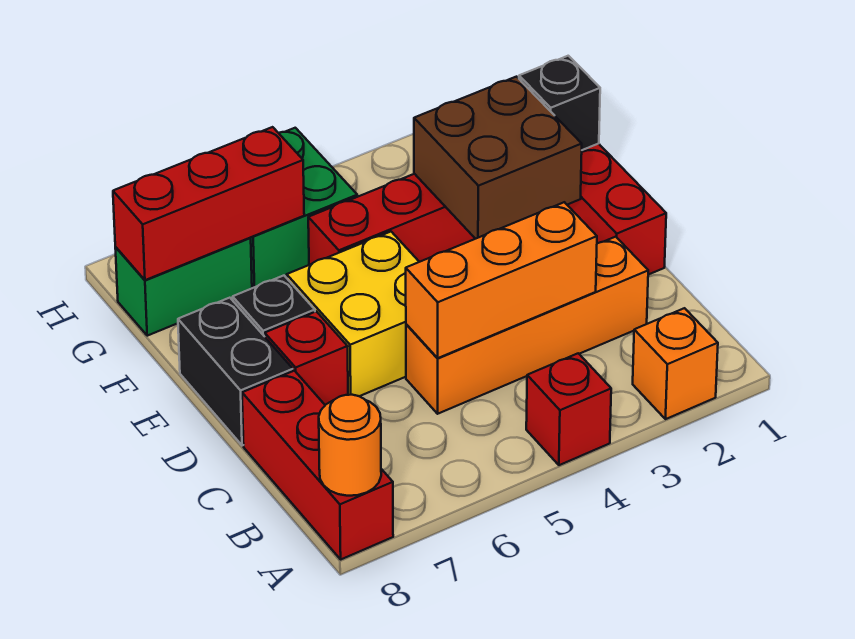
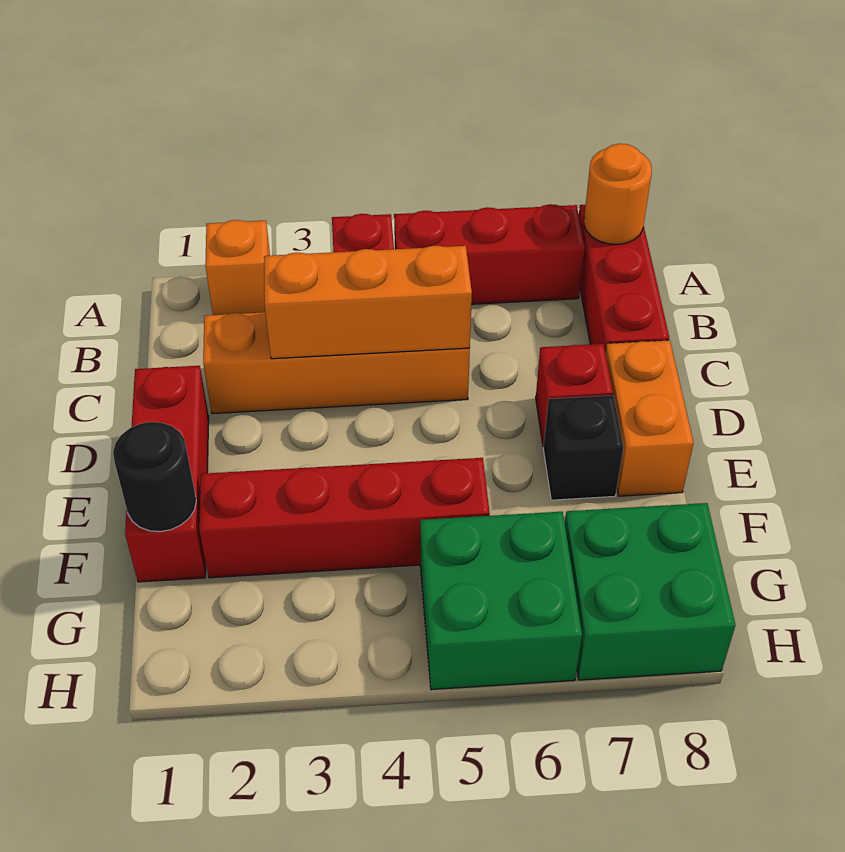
yellow brick D5:E6 level 1 -> none
black brick D8:E8 level 1 -> orange brick D8:E8 level 1
brown brick E2:F3 level 2 -> none
black brick F1 level 2 -> black round brick F1 level 2
red brick G6:G8 level 2 -> red brick A5:A7 level 1
green brick G7:G8 level 1 -> green brick G7:H8 level 1

